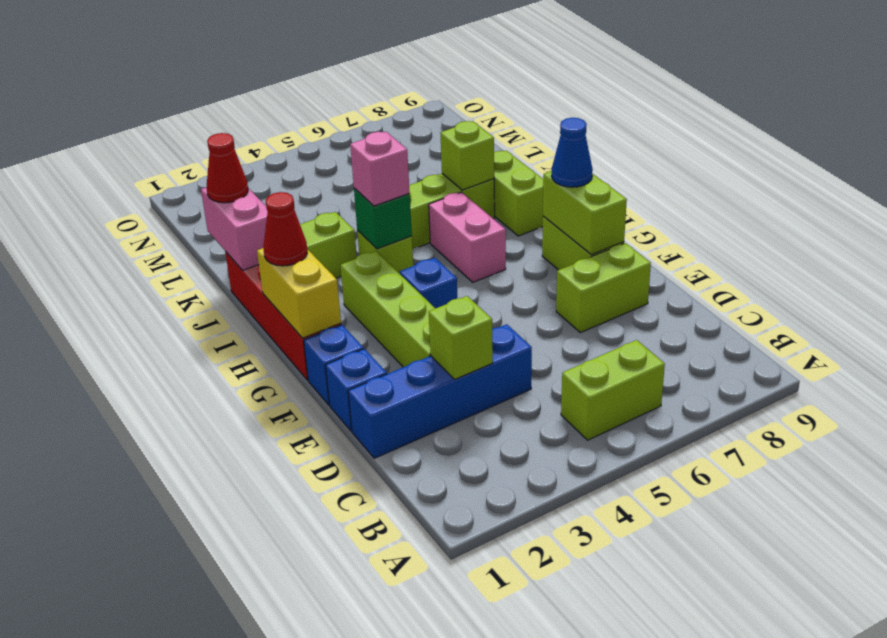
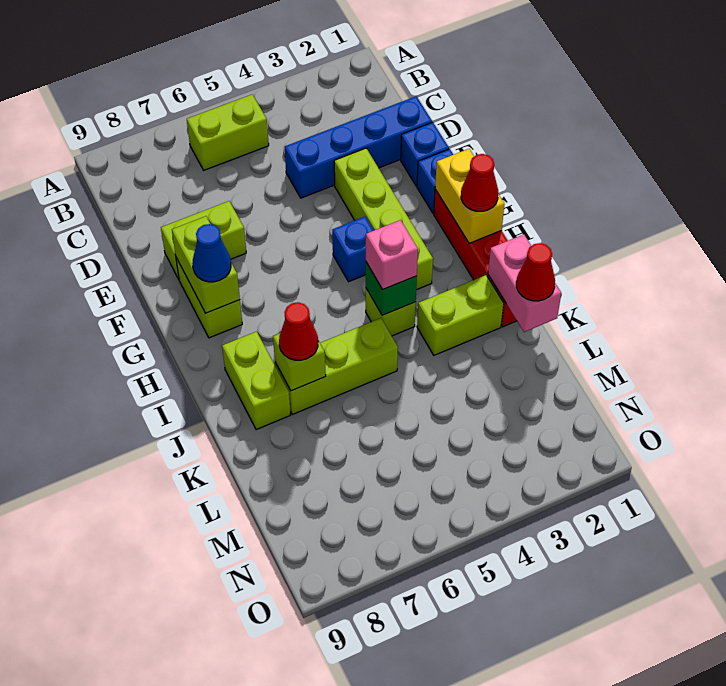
lime brick D3 level 2 -> none
pink brick H6:I6 level 1 -> none
none -> red cone J7 level 3

